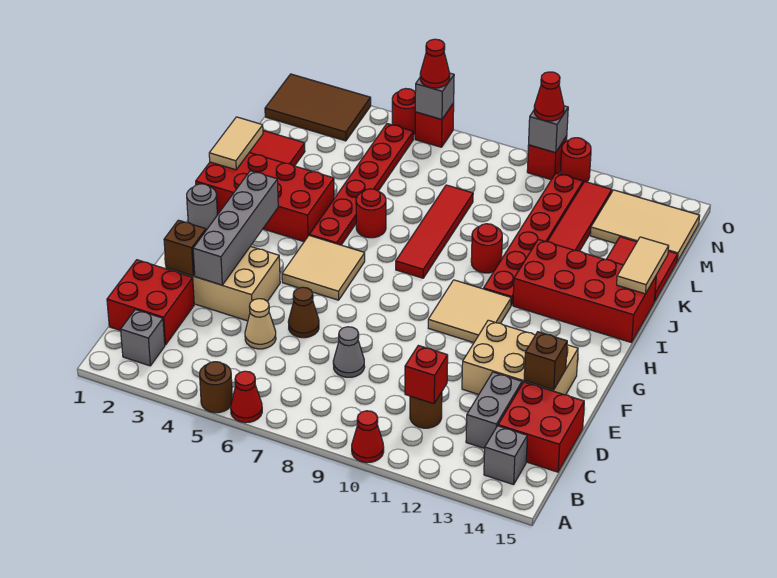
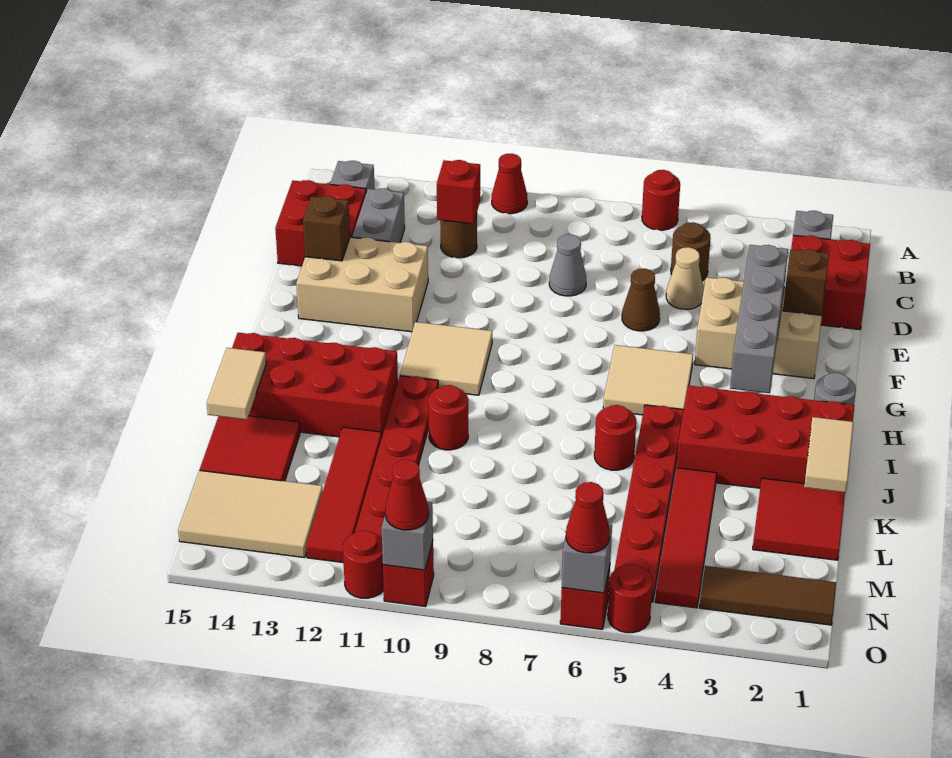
brown round brick A5 level 1 -> brown round brick C5 level 1
red cone A6 level 1 -> red round brick A6 level 1
red tile I8:L8 level 1 -> red tile K4:N4 level 1
brown tile N1:O3 level 1 -> brown tile N1:N3 level 1

